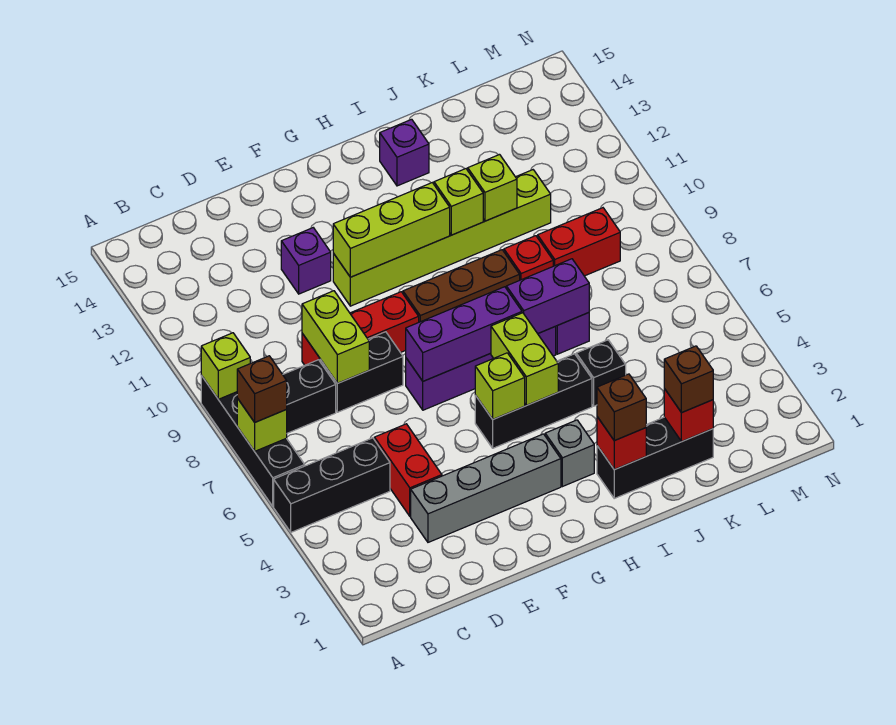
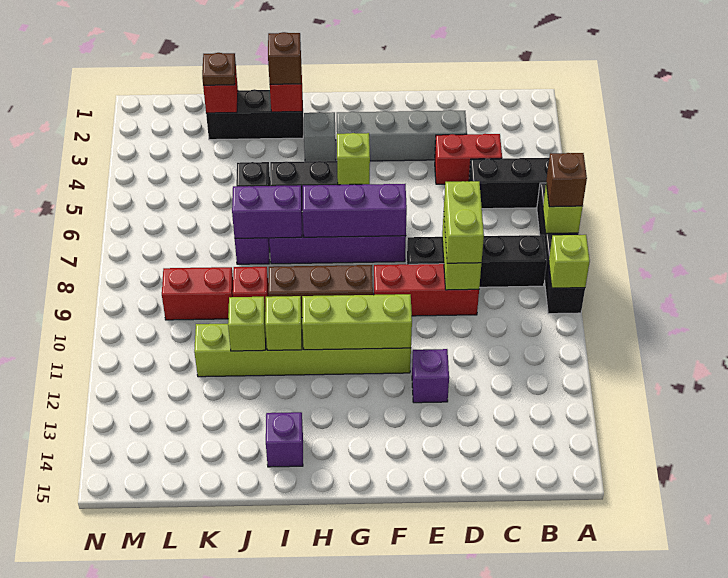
red brick D4:D5 level 1 -> red brick C4:D4 level 1
lime brick H5:H6 level 2 -> lime brick D8:D9 level 3
brown brick K2 level 3 -> brown plate K2 level 3

